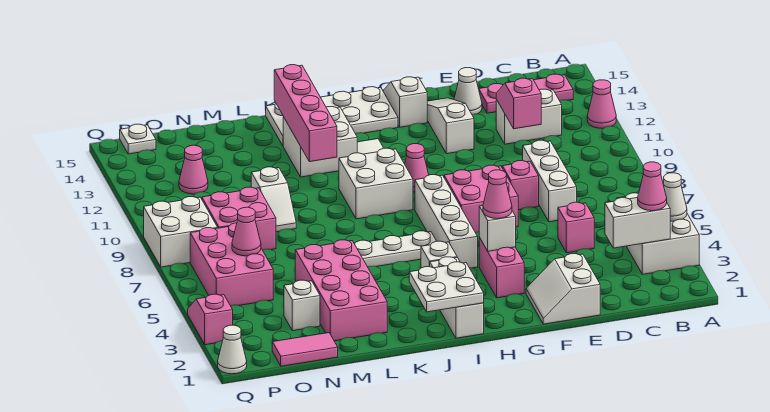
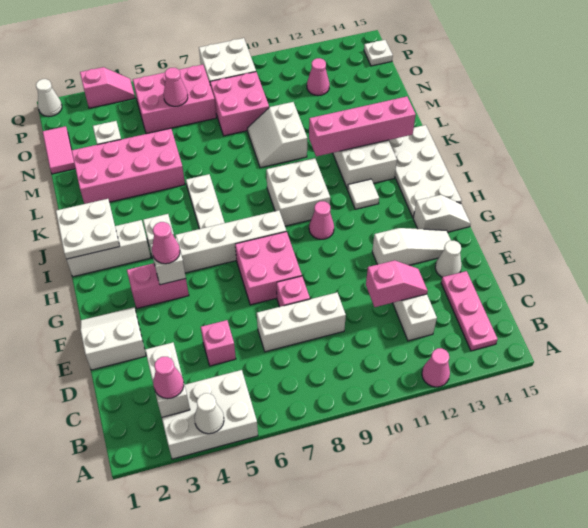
white slope M9:M10 level 1 top 10 -> white slope L9:M10 level 1 top 10

